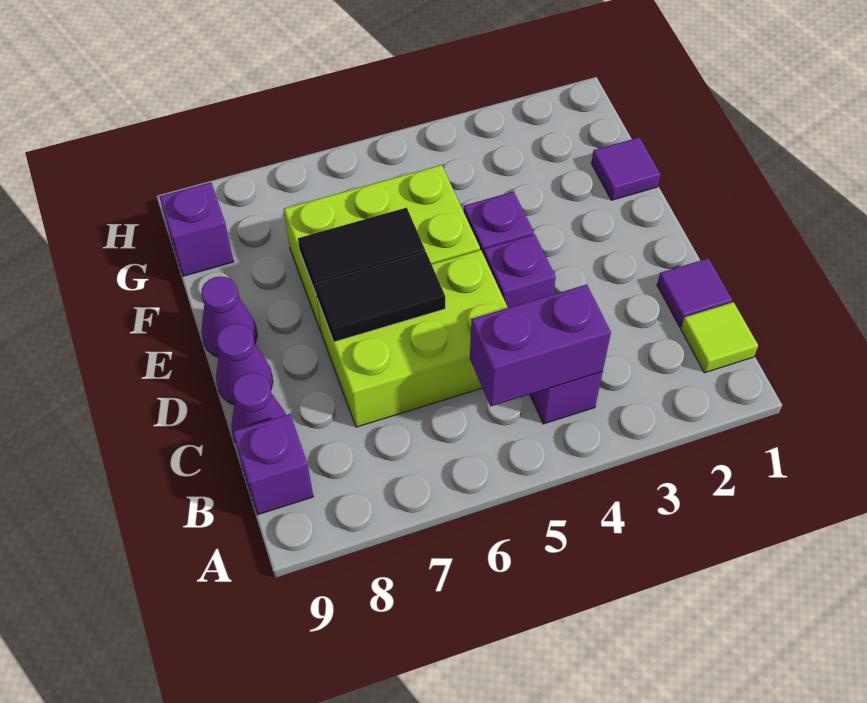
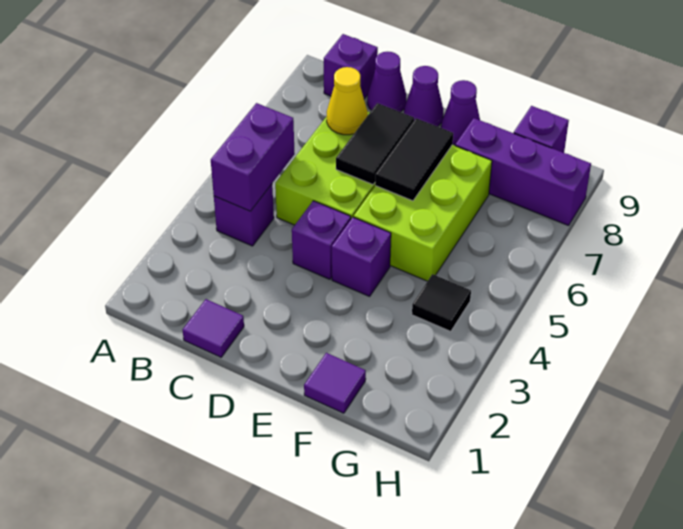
lime tile B1 level 1 -> none
none -> yellow cone C7 level 2
none -> purple brick F8:H8 level 1
none -> black tile G4 level 1

